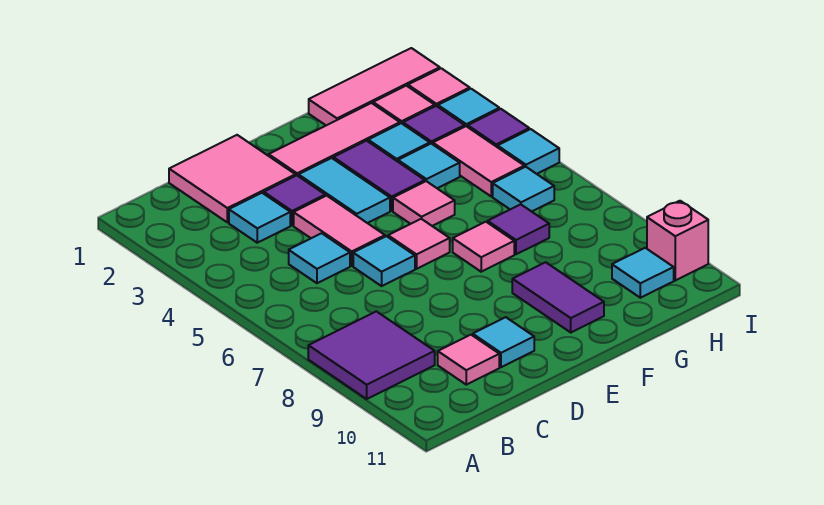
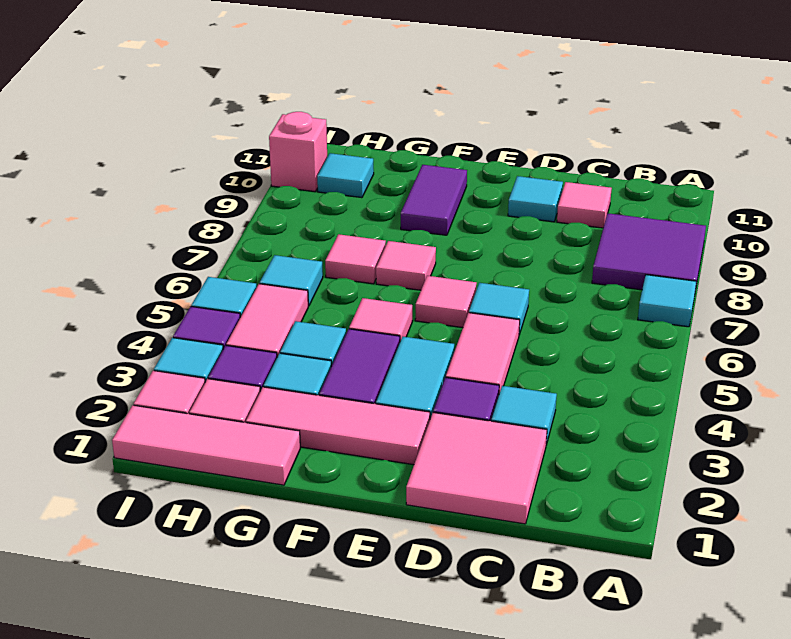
cyan tile C5 level 1 -> cyan tile A7 level 1
purple tile G7 level 1 -> pink tile G7 level 1

